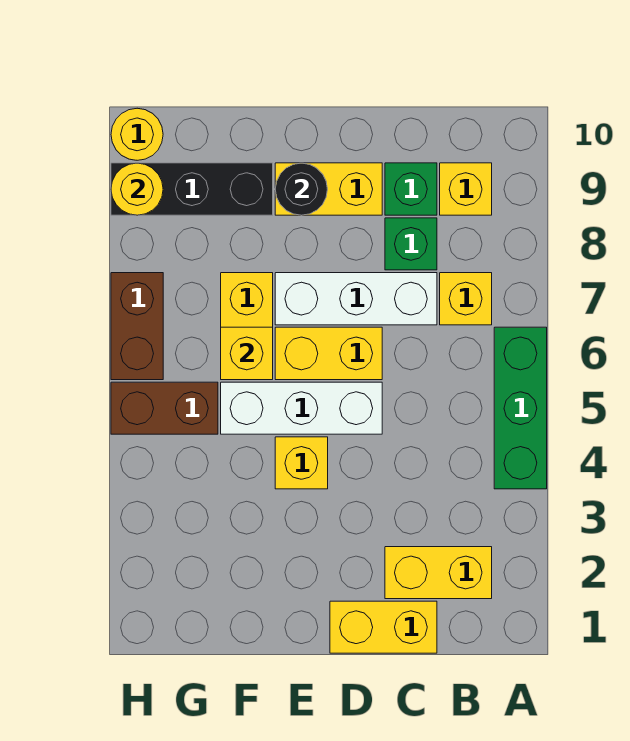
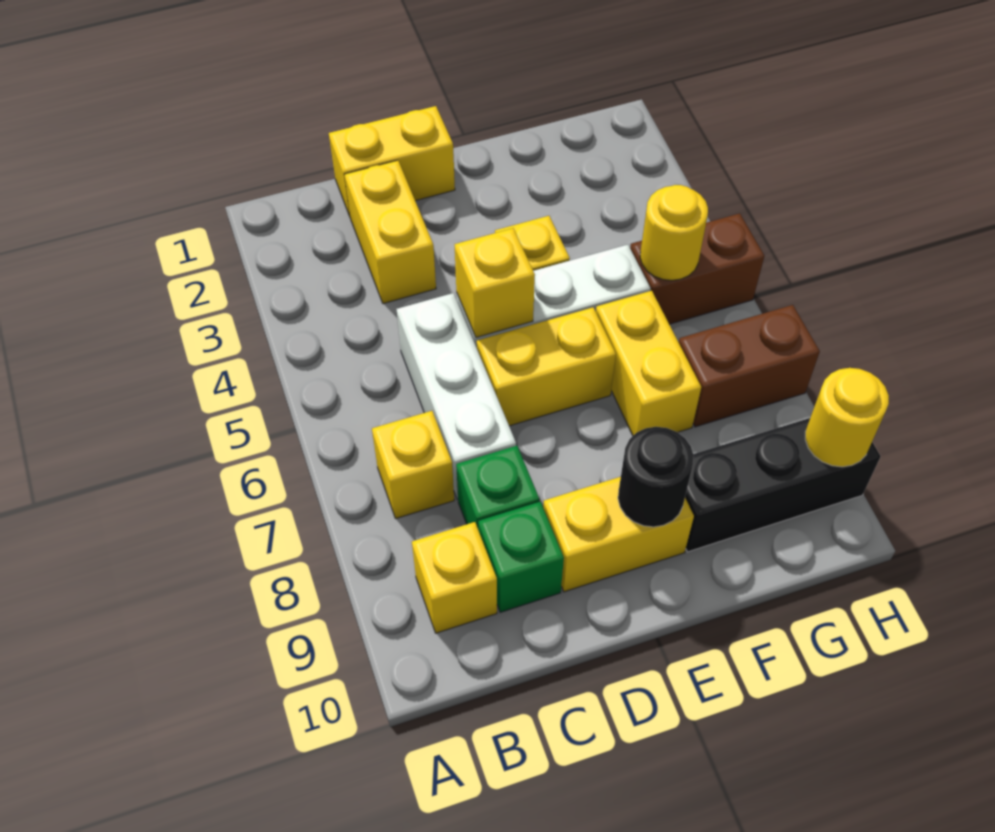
green brick A4:A6 level 1 -> none
yellow brick B2:C2 level 1 -> yellow brick C2:C3 level 1
white brick C7:E7 level 1 -> white brick C5:C7 level 1
yellow brick F6 level 2 -> yellow brick D5 level 2
brown brick H6:H7 level 1 -> brown brick G7:H7 level 1
yellow round brick H10 level 1 -> yellow round brick G5 level 2

